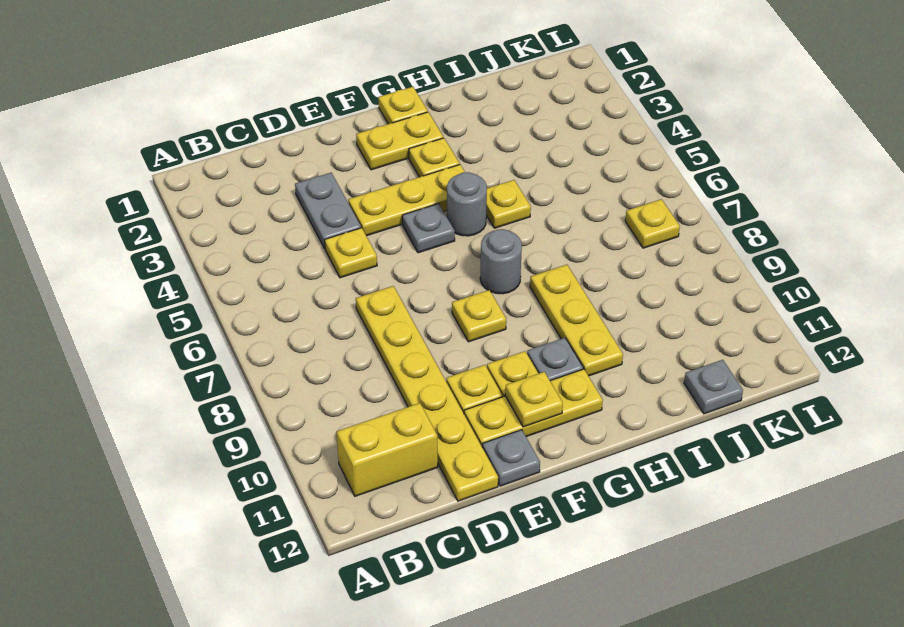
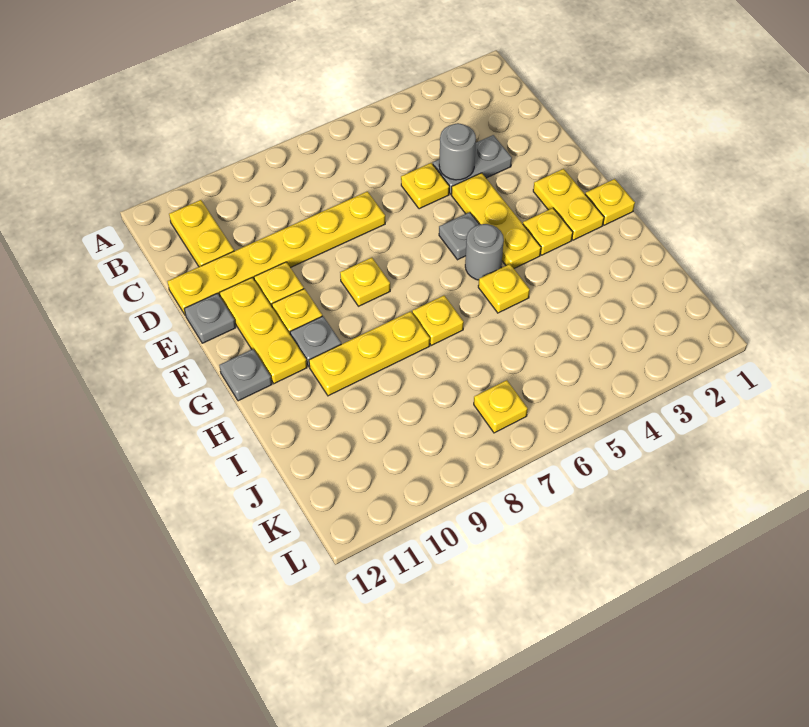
yellow brick B11:C11 level 1 -> yellow plate B11:C11 level 1
yellow plate F11 level 2 -> yellow plate H7 level 1
grey round brick G7 level 1 -> grey round brick D4 level 2
grey plate J12 level 1 -> grey plate G12 level 1

